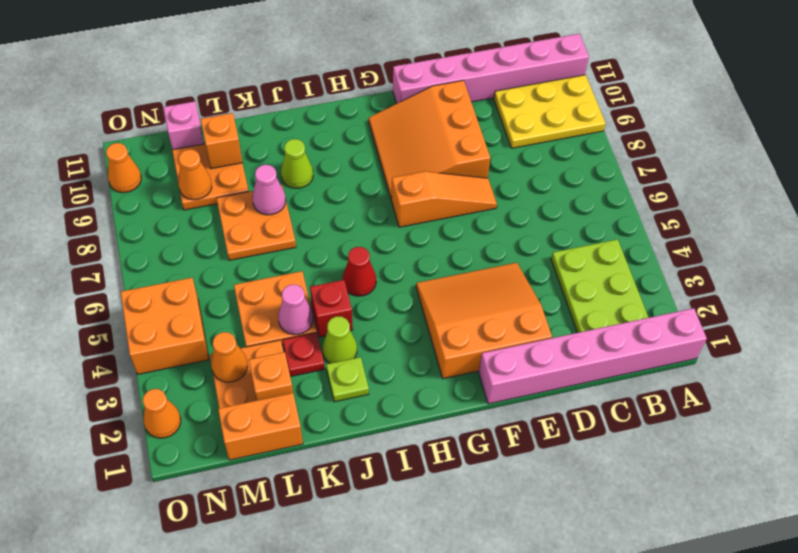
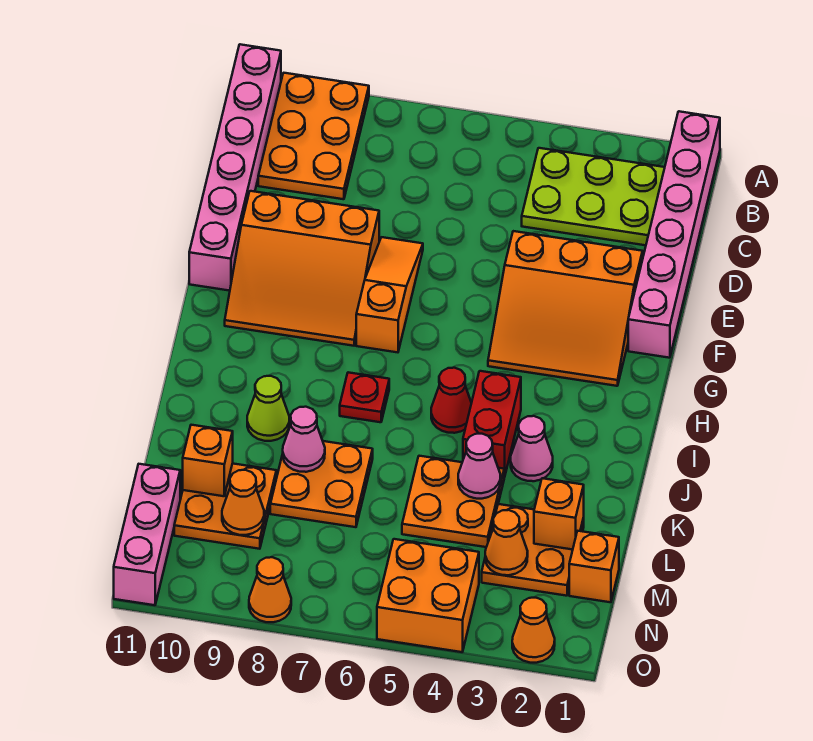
yellow plate A9:C10 level 1 -> orange plate A9:C10 level 1
orange slope E2:G4 level 1 top 2 -> orange slope E2:G4 level 1 top E
lime plate J2 level 1 -> none
lime cone J3 level 1 -> pink cone J3 level 1
red brick J4 level 1 -> red brick I4:J4 level 1
red plate K3 level 1 -> red plate I7 level 1
orange brick L1:M1 level 1 -> orange brick M1 level 1
pink brick M11 level 1 -> pink brick M11:O11 level 1
orange cone O10 level 1 -> orange cone O8 level 1

